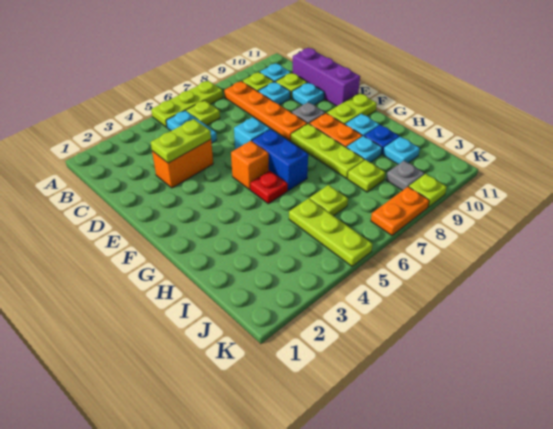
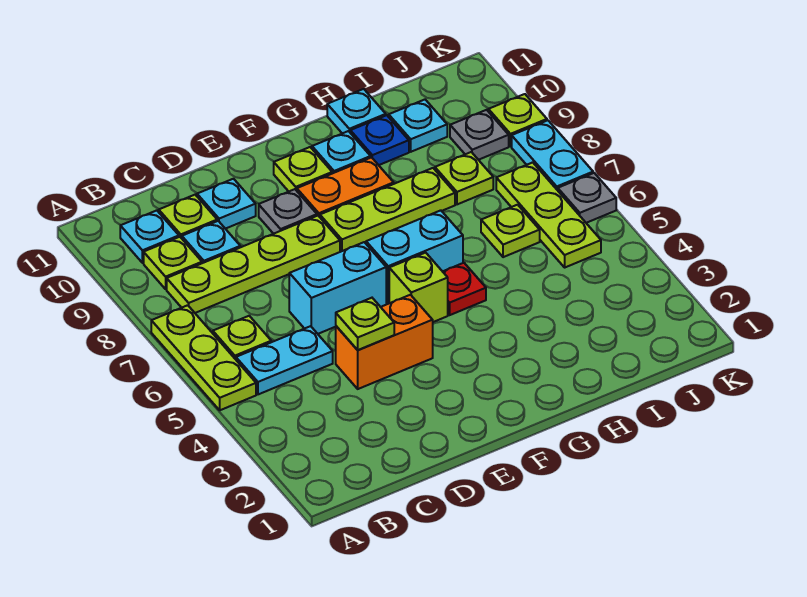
orange plate B8:E8 level 1 -> lime plate B8:E8 level 1
purple brick C11:E11 level 1 -> none
orange brick D3:D4 level 1 -> orange brick D4:E4 level 1
lime plate D3:D4 level 2 -> lime plate D4 level 2
cyan brick E6 level 1 -> cyan brick D6:E6 level 1
orange brick F5 level 1 -> lime brick F5 level 1
blue brick F6:G6 level 1 -> cyan brick F6:G6 level 1
lime plate F10:F11 level 1 -> lime plate F10 level 1
cyan plate H9 level 1 -> cyan plate H11 level 1
lime plate I5:K5 level 1 -> lime plate J5:J7 level 1
none -> grey plate K6 level 1
orange plate K7:K8 level 1 -> cyan plate K7:K8 level 1

